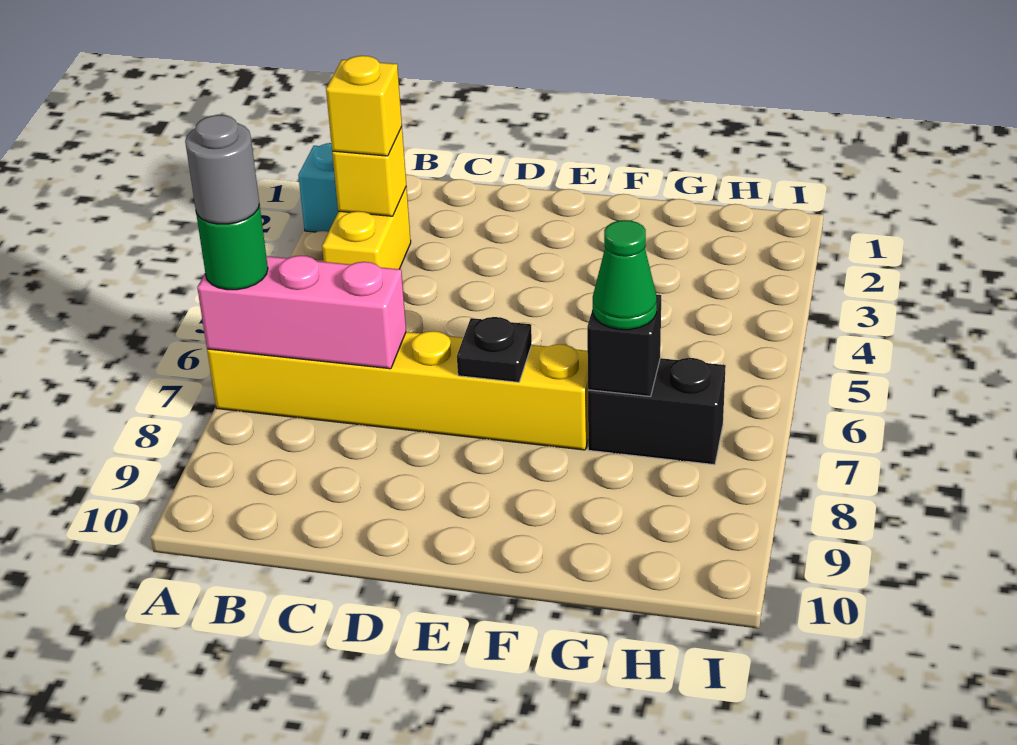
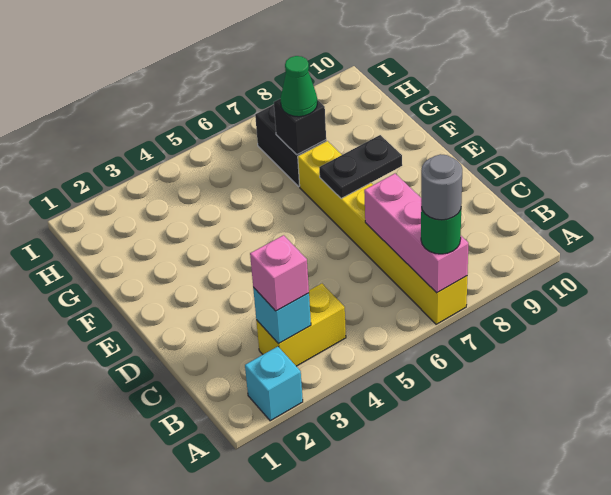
yellow brick B3 level 2 -> cyan brick B3 level 2
yellow brick B3 level 3 -> pink brick B3 level 3
black plate E7 level 2 -> black plate E7:E8 level 2

